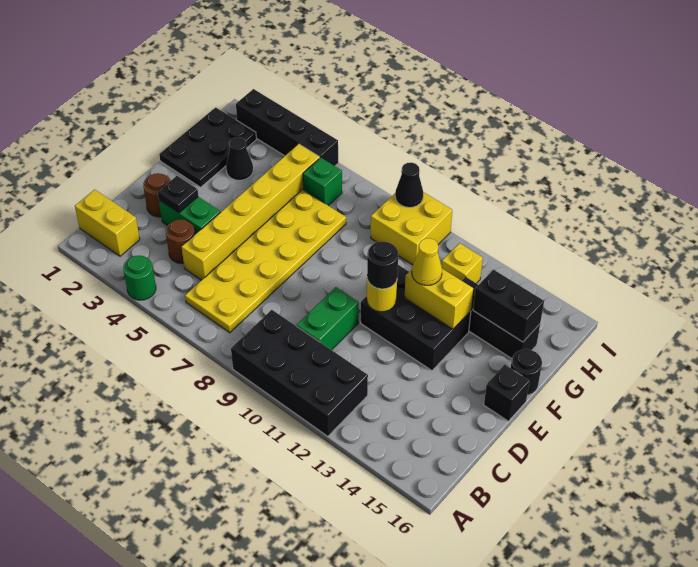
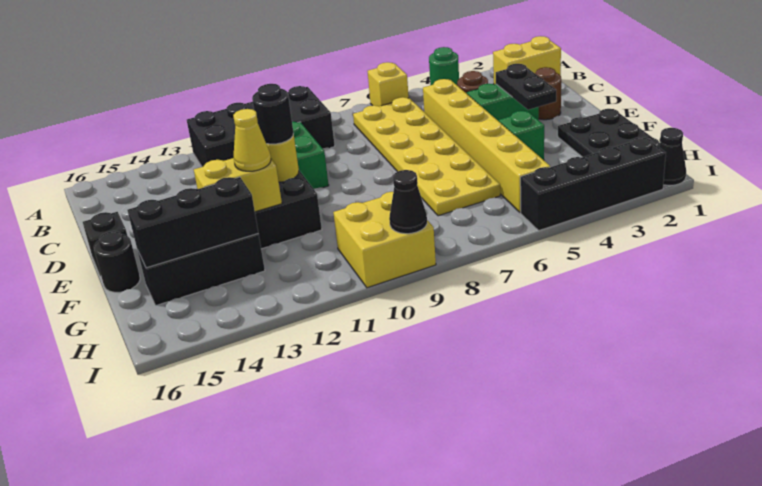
black plate D3 level 2 -> black plate D3:E3 level 2
black cone G3 level 1 -> black cone I1 level 1
black brick G14:G15 level 2 -> black brick G13:G15 level 2
green brick H6 level 1 -> green brick F4 level 1
yellow brick H12 level 1 -> yellow brick A6 level 1

